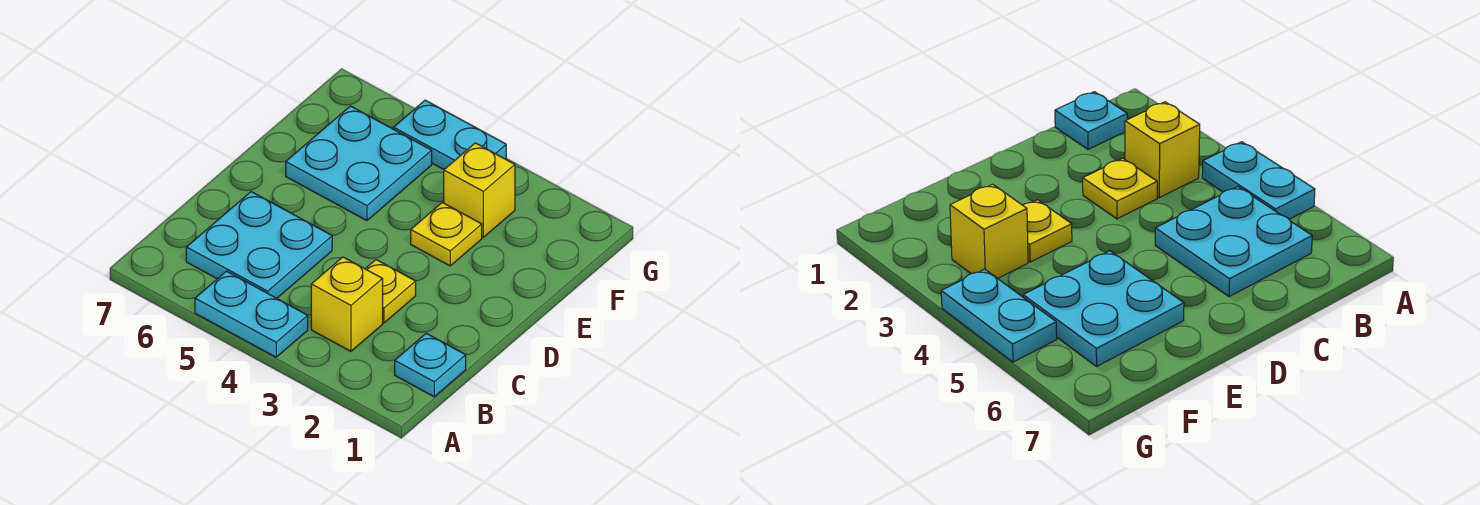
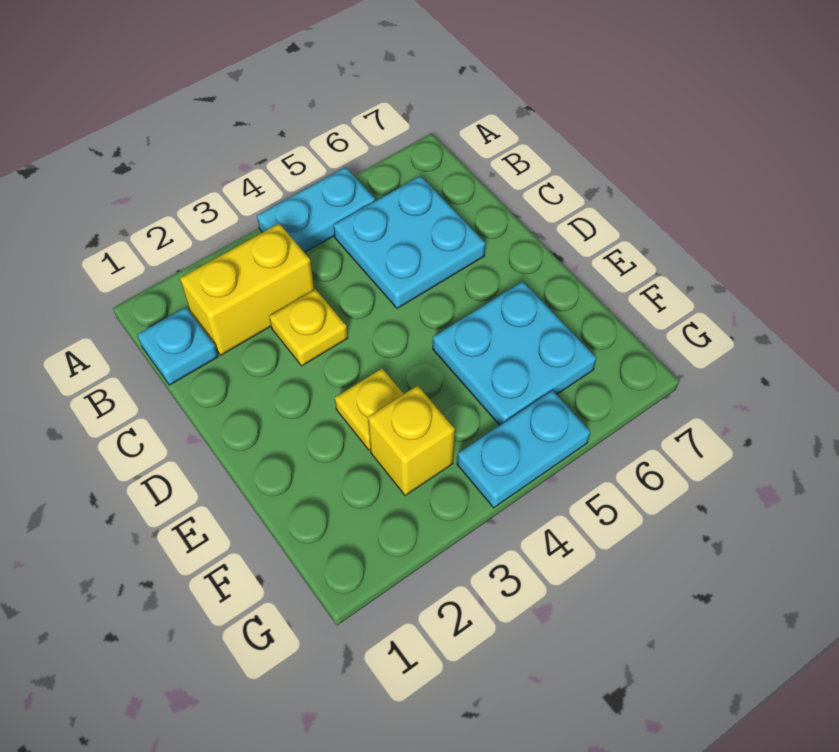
yellow brick B3 level 1 -> yellow brick B2:B3 level 1

